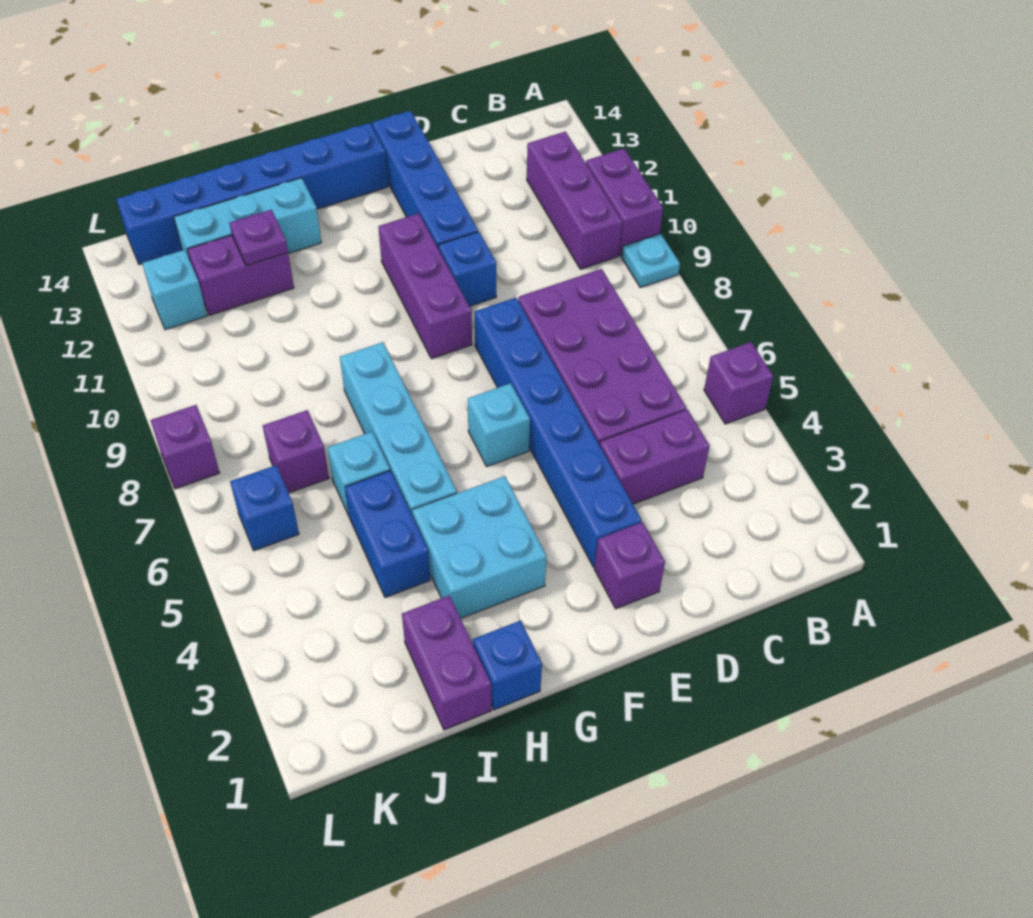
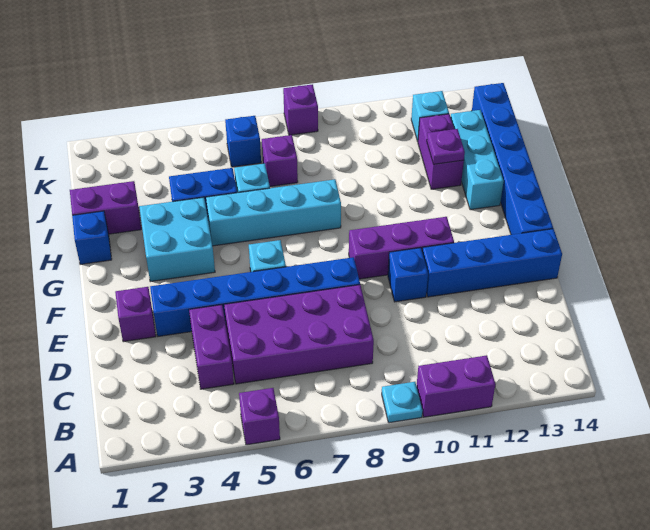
purple brick B10:B12 level 1 -> none

